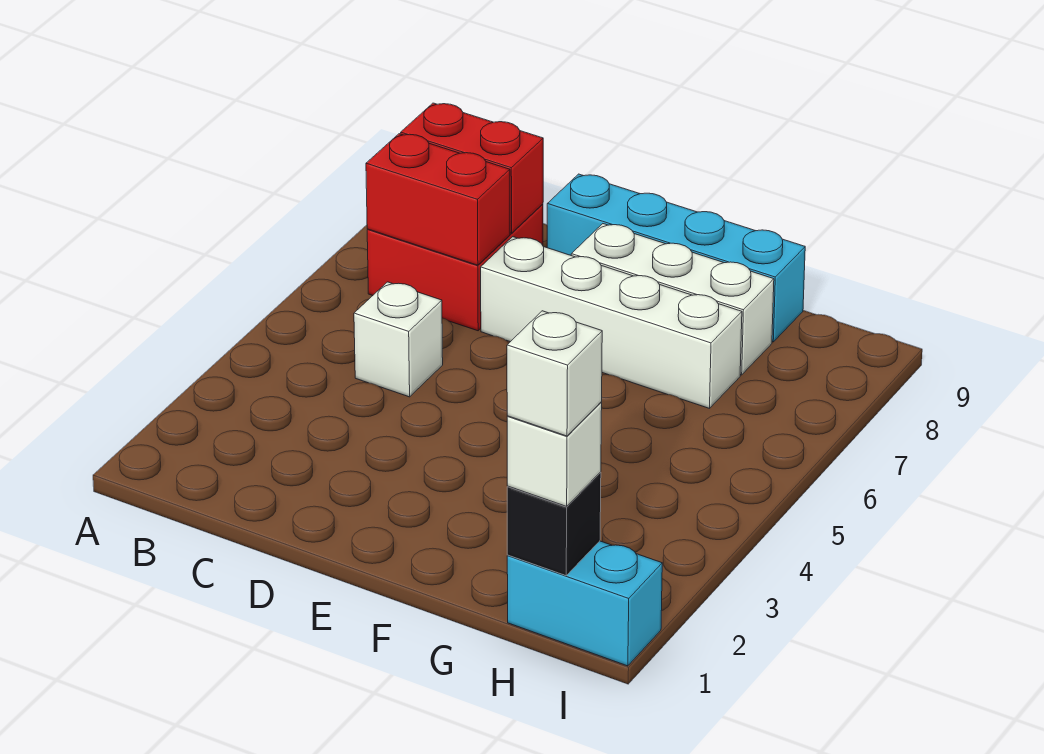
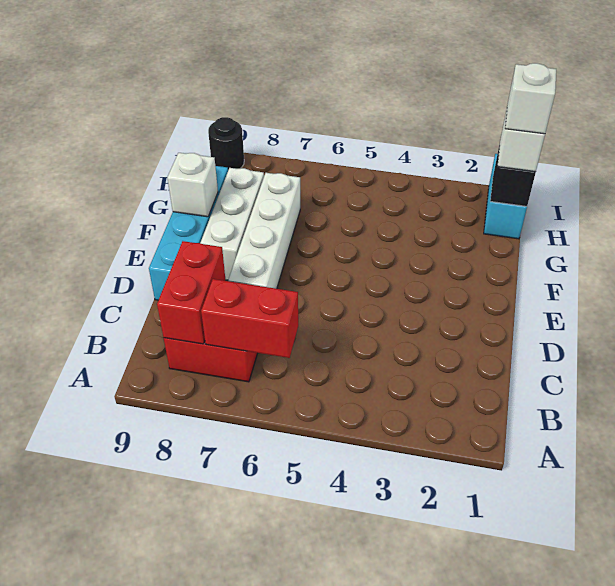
red brick B7:C7 level 2 -> red brick B6:B7 level 2
white brick C5 level 1 -> white brick F9 level 2
none -> black round brick I9 level 1

